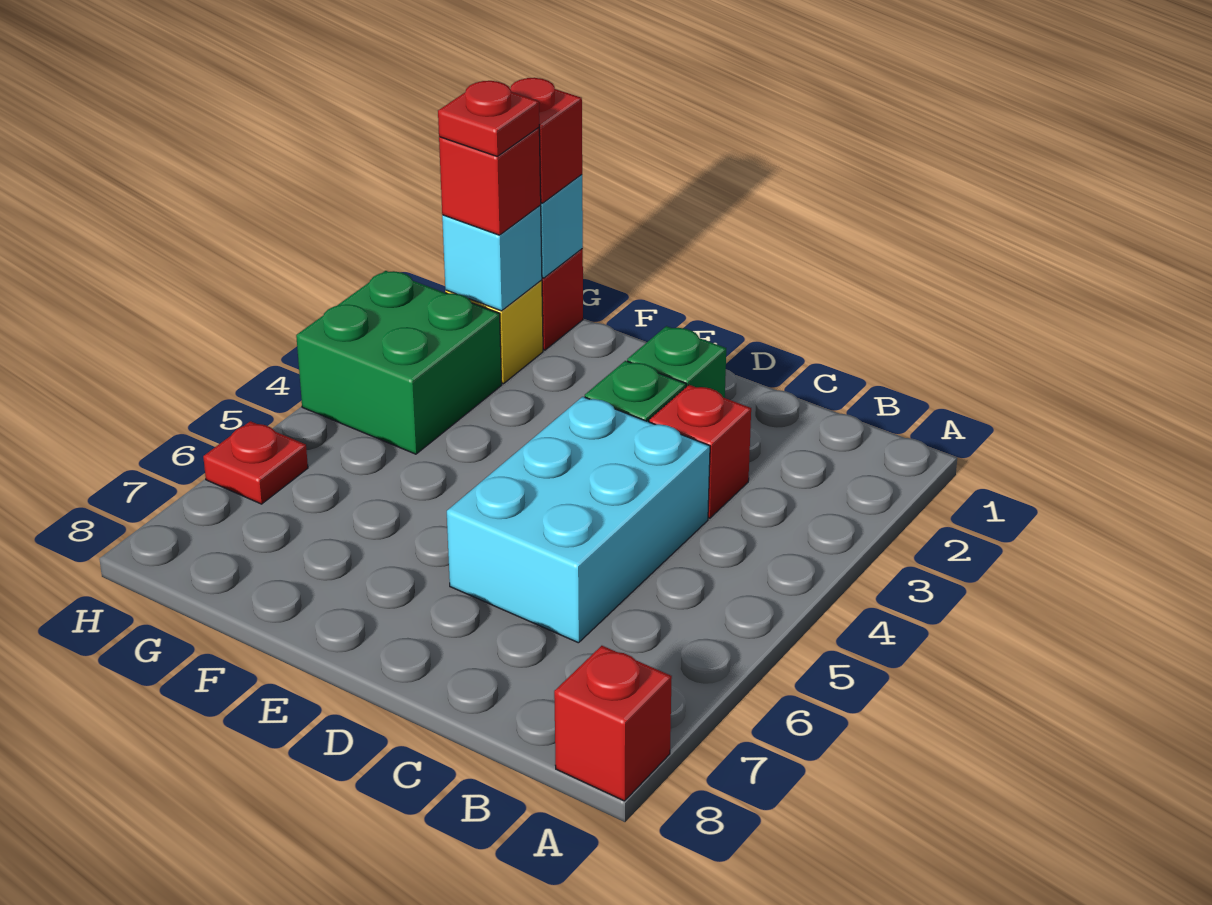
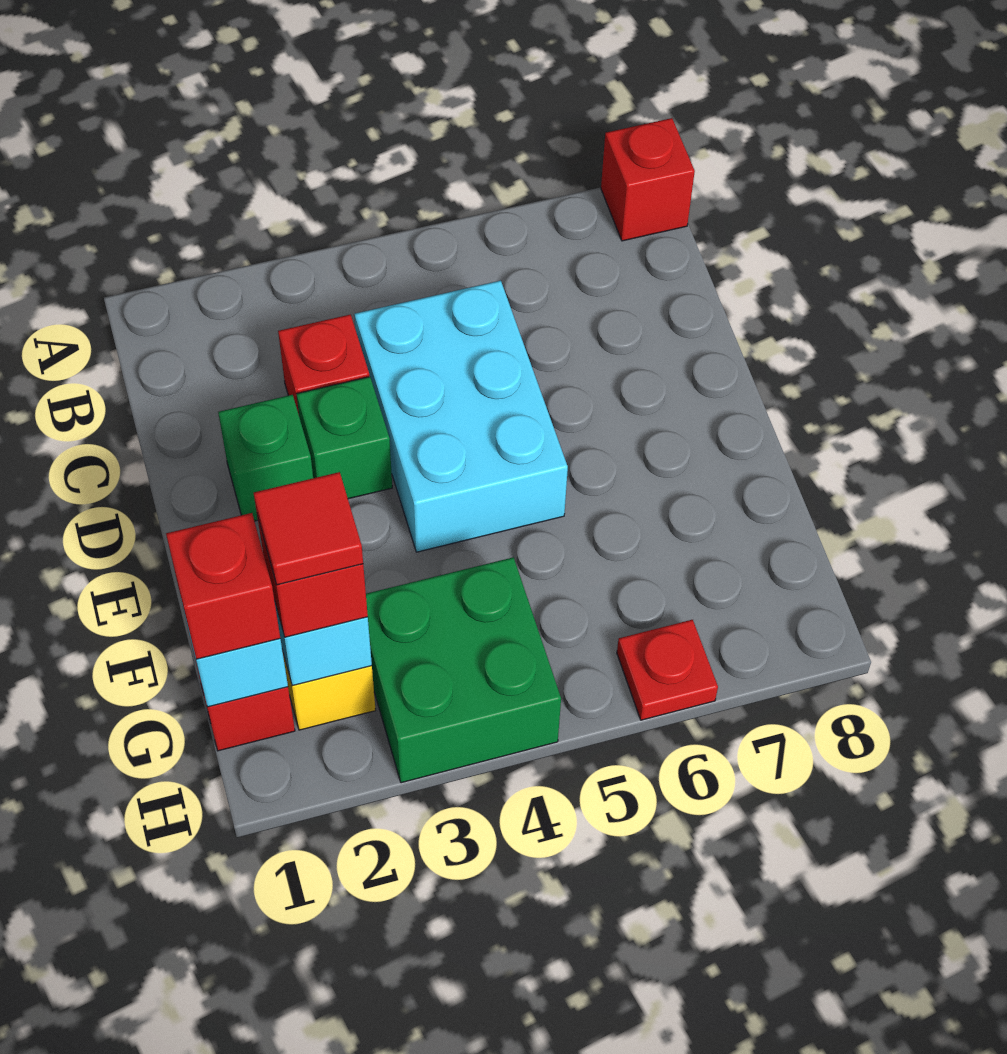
cyan brick C4:D6 level 1 -> cyan brick C4:E5 level 1
red plate G2 level 4 -> red tile G2 level 4

